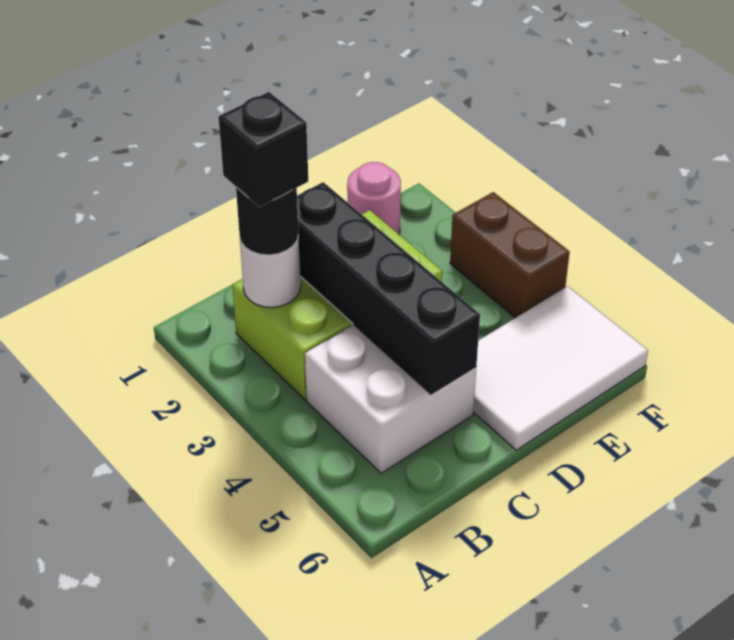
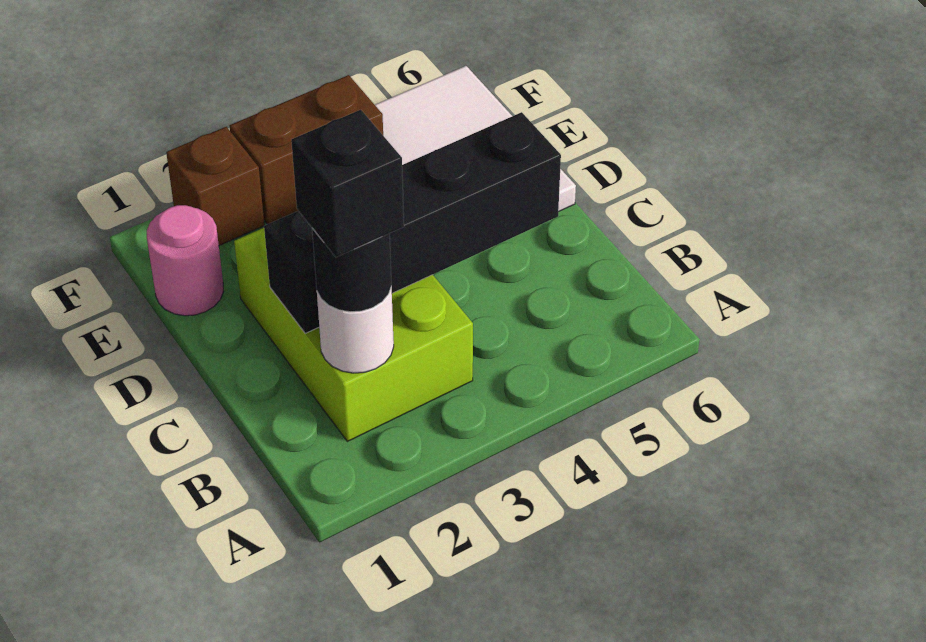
white brick B4:C5 level 1 -> none
none -> brown brick F2 level 1

